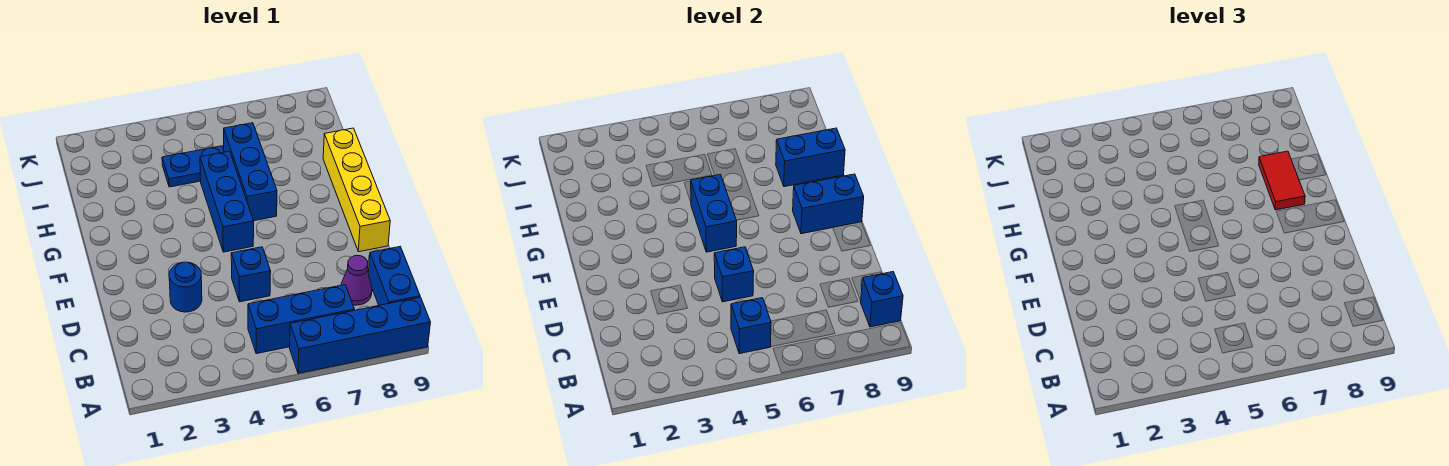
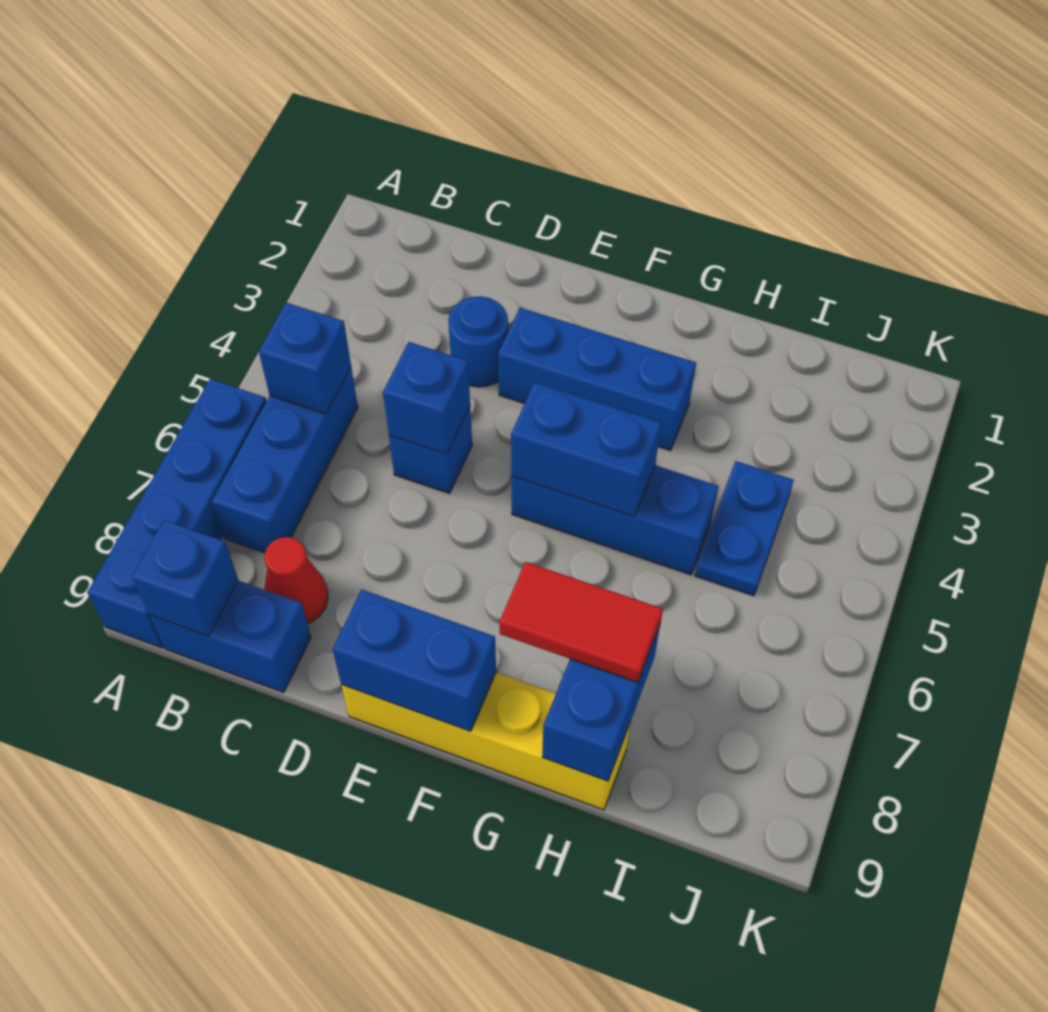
purple cone C8 level 1 -> red cone C8 level 1
blue brick F8:F9 level 2 -> blue brick E9:F9 level 2
blue brick G6:I6 level 1 -> blue brick E3:G3 level 1

